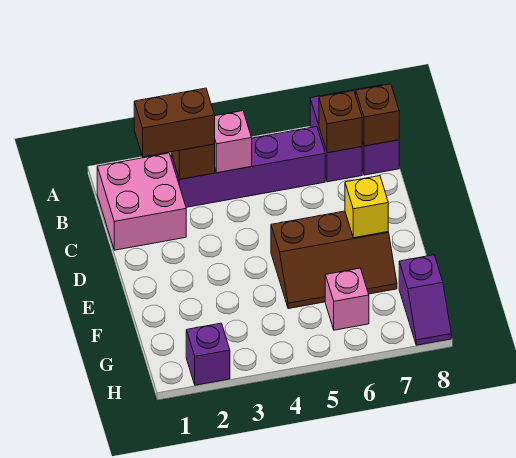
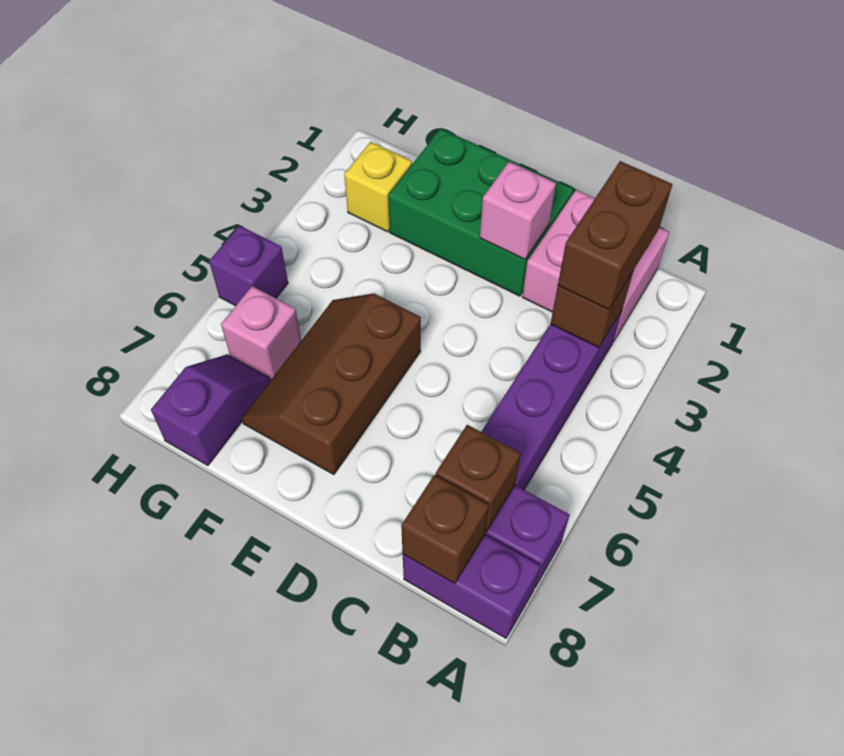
pink brick B4 level 2 -> pink brick D2 level 2
none -> green brick D1:F2 level 1
yellow brick E7 level 2 -> yellow brick G2 level 1
purple slope G8:H8 level 1 top G -> purple slope G7:G8 level 1 top 8
purple brick H2 level 1 -> purple brick H5 level 1

